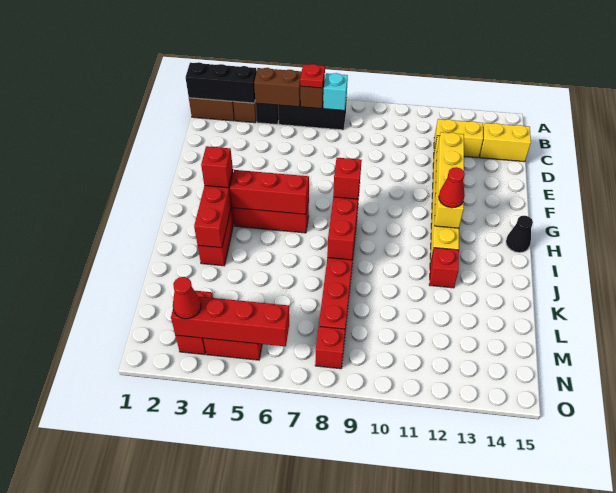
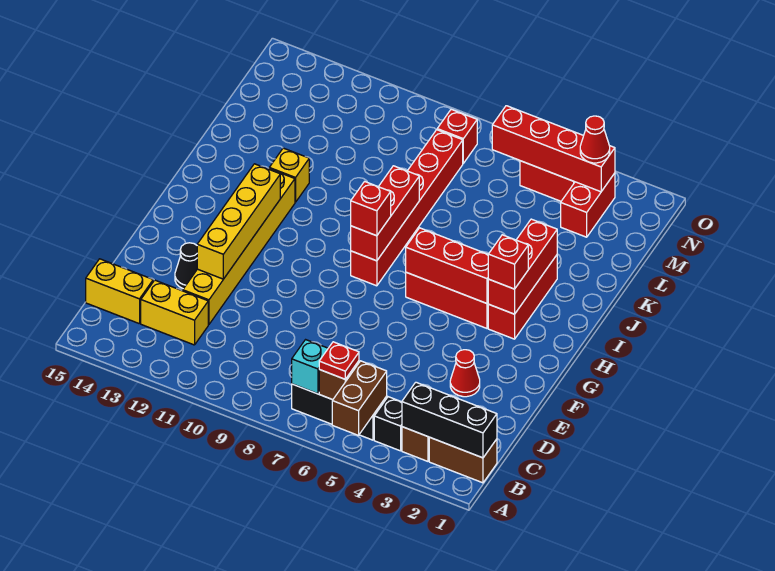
brown brick B4:B5 level 2 -> brown brick A5:B5 level 2
red cone H12 level 3 -> red cone E3 level 1
black cone H15 level 1 -> black cone E13 level 1
red brick J12 level 1 -> yellow brick J12 level 1

